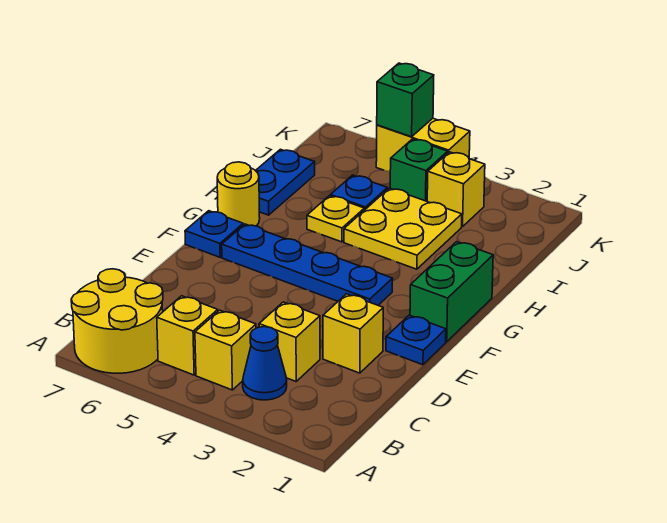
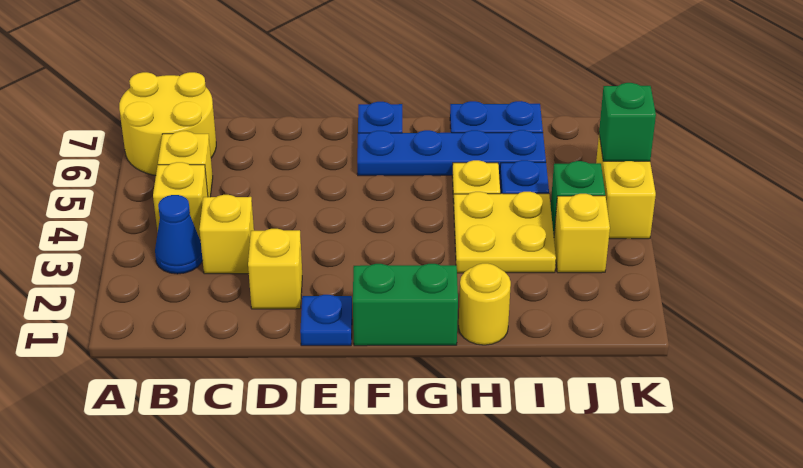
blue plate F3:F6 level 1 -> blue plate F6:I6 level 1
yellow round brick G7 level 1 -> yellow round brick H1 level 1

